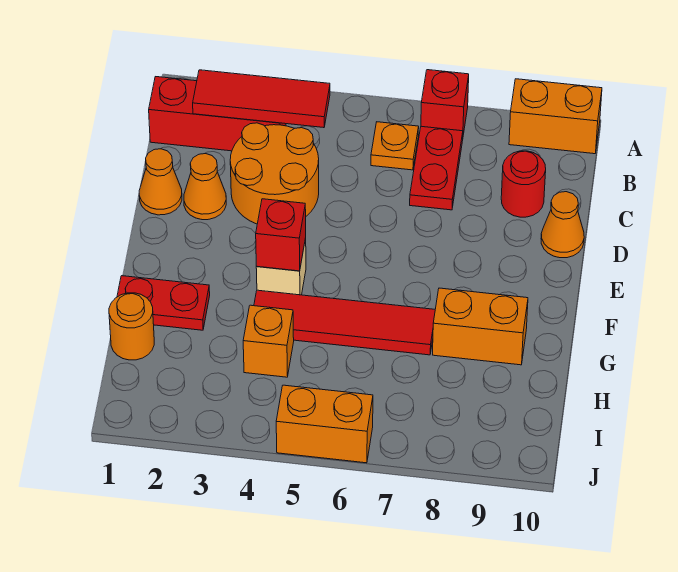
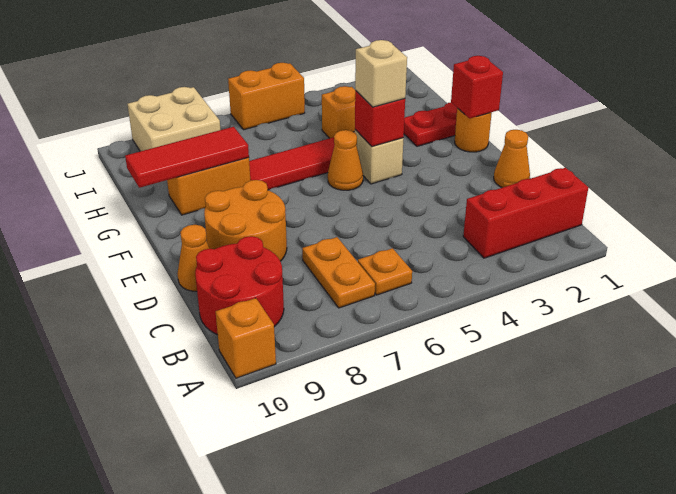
red brick A7 level 1 -> red brick F1 level 2
orange brick A9:A10 level 1 -> orange brick A10 level 1
red tile B2:B4 level 2 -> red tile G8:G10 level 2
red plate B7:C7 level 1 -> orange plate B7:C7 level 1
orange round brick C3:D4 level 1 -> orange round brick D8:E9 level 1
red round brick C9 level 1 -> red round brick B9:C10 level 1
orange cone D2 level 1 -> orange cone F5 level 1
none -> tan brick F4 level 3
orange round brick H1 level 1 -> orange round brick F1 level 1
none -> tan brick I8:J9 level 1

